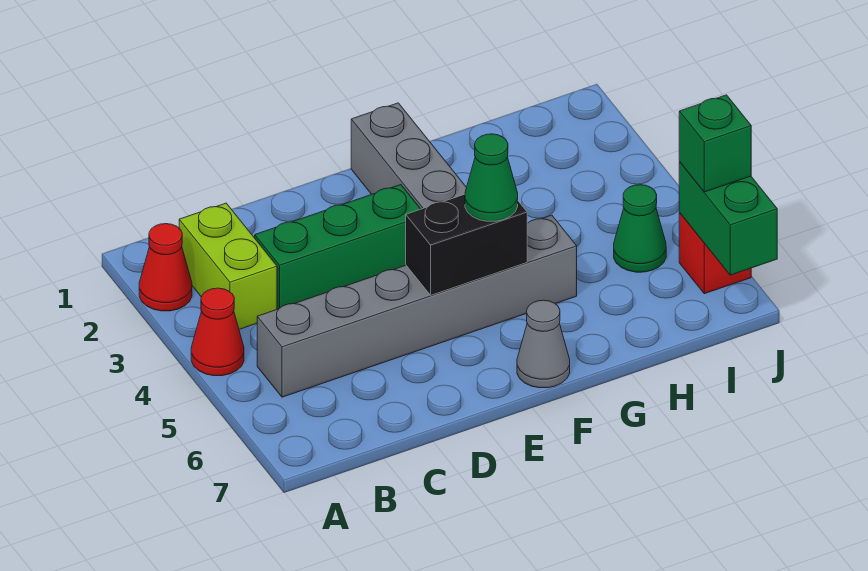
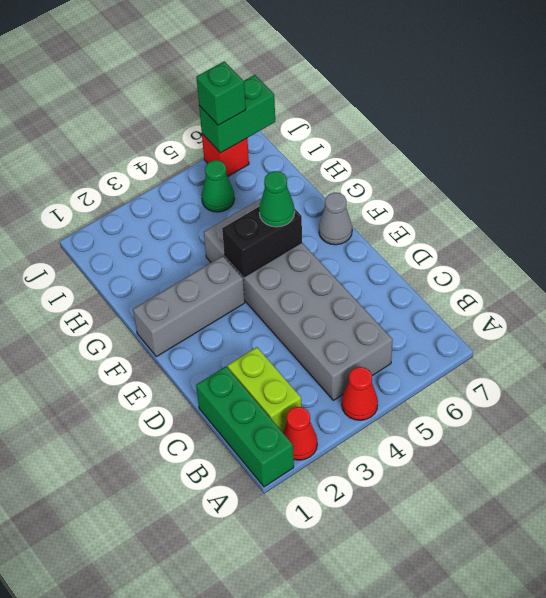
lime brick B2:B3 level 1 -> lime brick B2:C2 level 1
grey brick B5:G5 level 1 -> grey brick B4:G5 level 1
green brick C3:E3 level 1 -> green brick A1:C1 level 1
black brick E5:F5 level 2 -> black brick F4:F5 level 2

